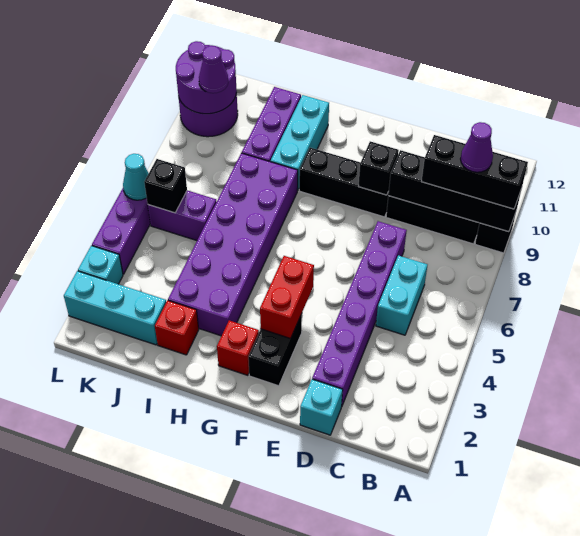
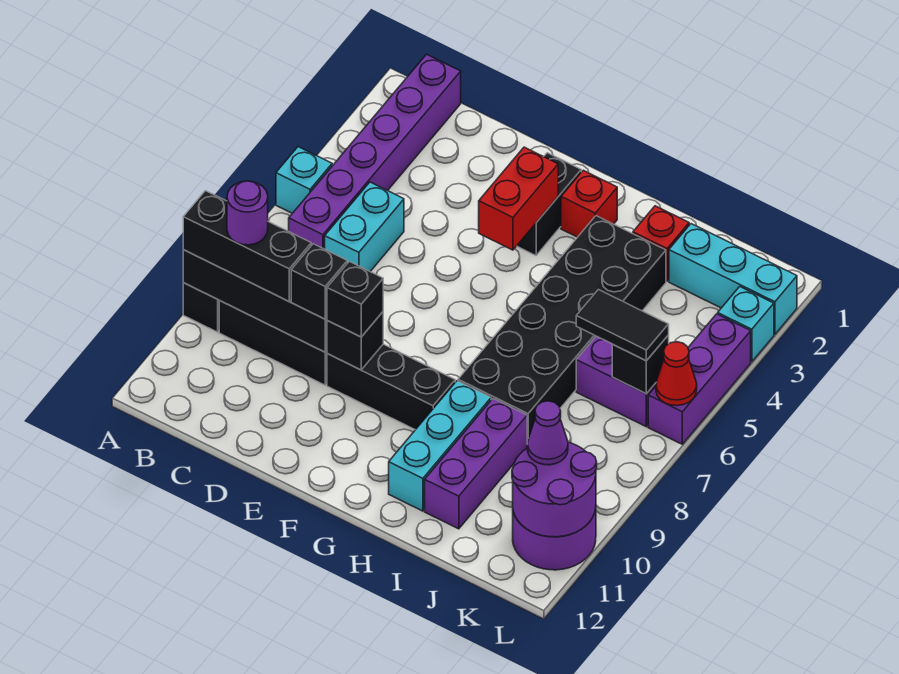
purple cone B9 level 4 -> purple round brick B9 level 4
cyan brick D1 level 1 -> cyan brick A5 level 1
purple brick D2:D7 level 1 -> purple brick B1:B6 level 1
none -> black brick D9 level 3
none -> black brick E9 level 3
purple brick H3:I8 level 1 -> black brick H3:I8 level 1
none -> black tile J6:K6 level 3
cyan cone L6 level 2 -> red cone L6 level 2

